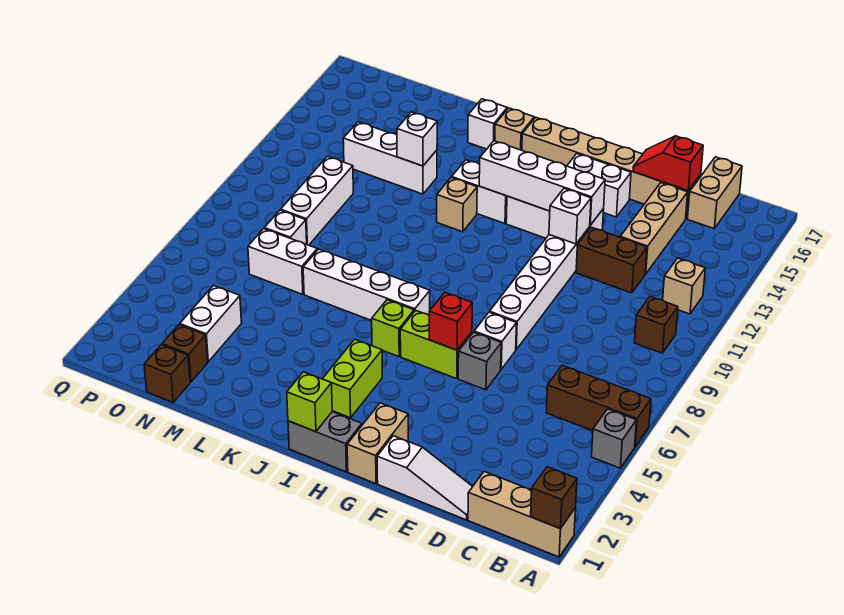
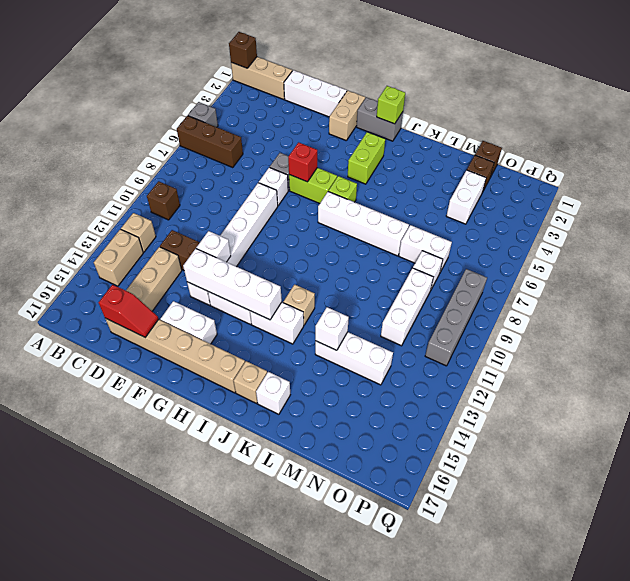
tan brick C16:C17 level 1 -> tan brick B13:B14 level 1
white slope D1:F1 level 1 top F -> white brick D1:F1 level 1
none -> grey brick P8:P11 level 1

